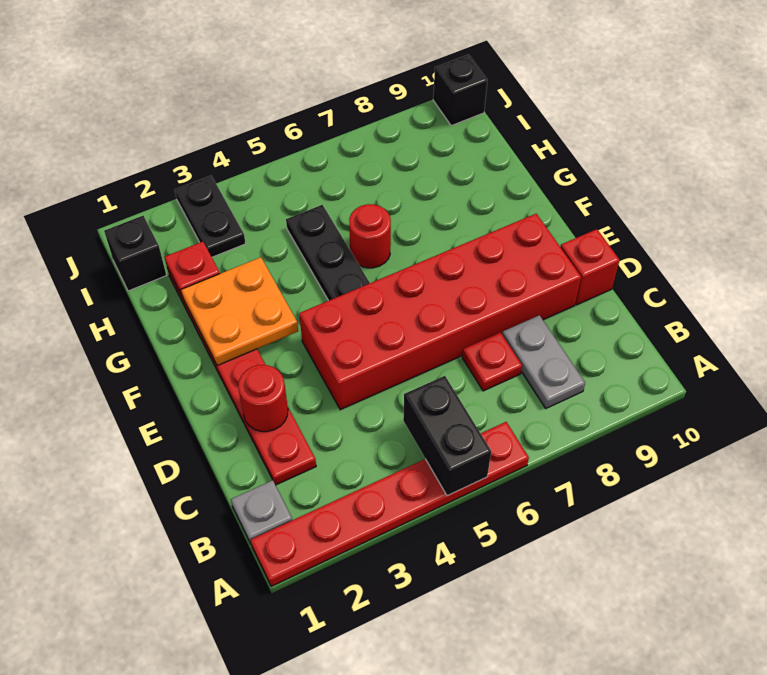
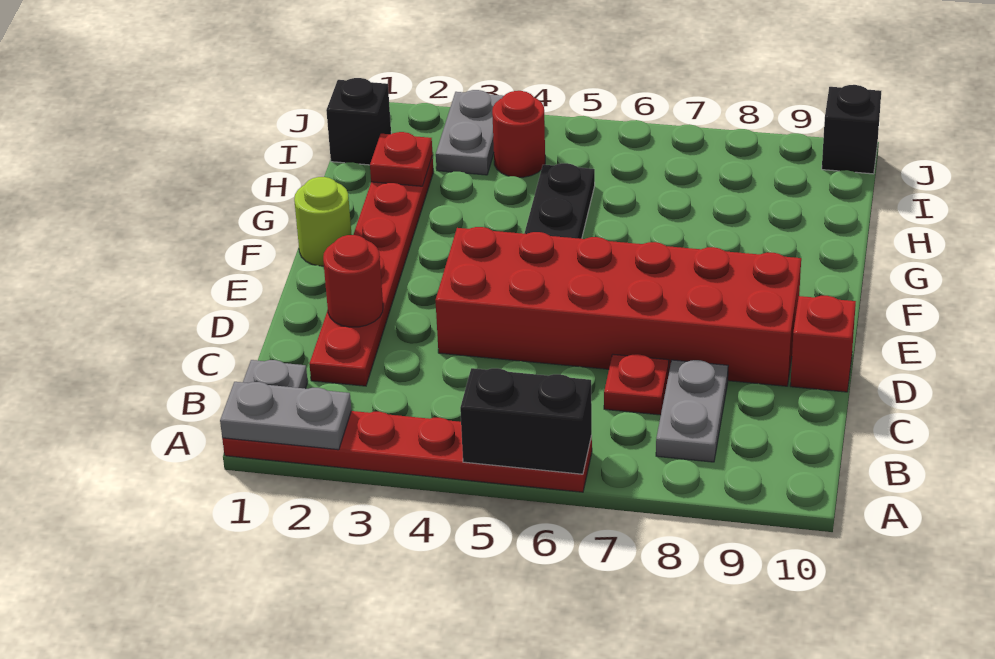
none -> grey plate A1:A2 level 2
black brick A5:B5 level 2 -> black brick A5:A6 level 2
none -> lime round brick F1 level 1
orange plate F2:G3 level 2 -> none
red round brick G6 level 1 -> red round brick I4 level 1
black plate I3:J3 level 1 -> grey plate I3:J3 level 1

